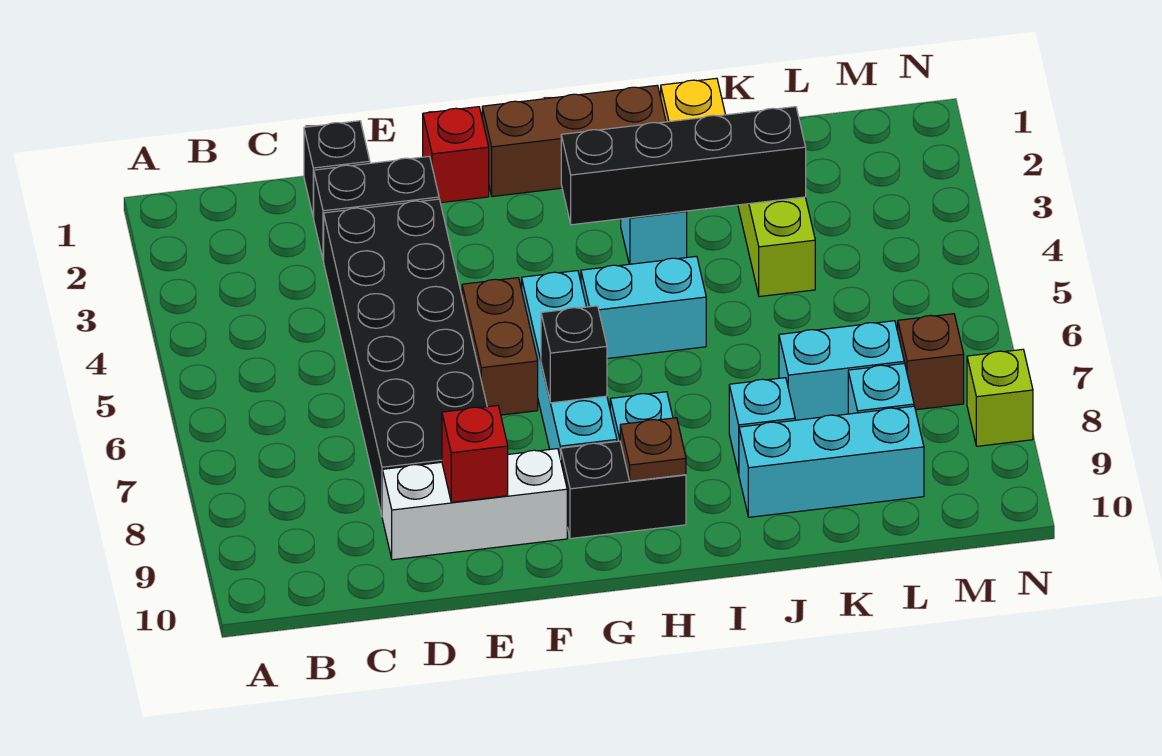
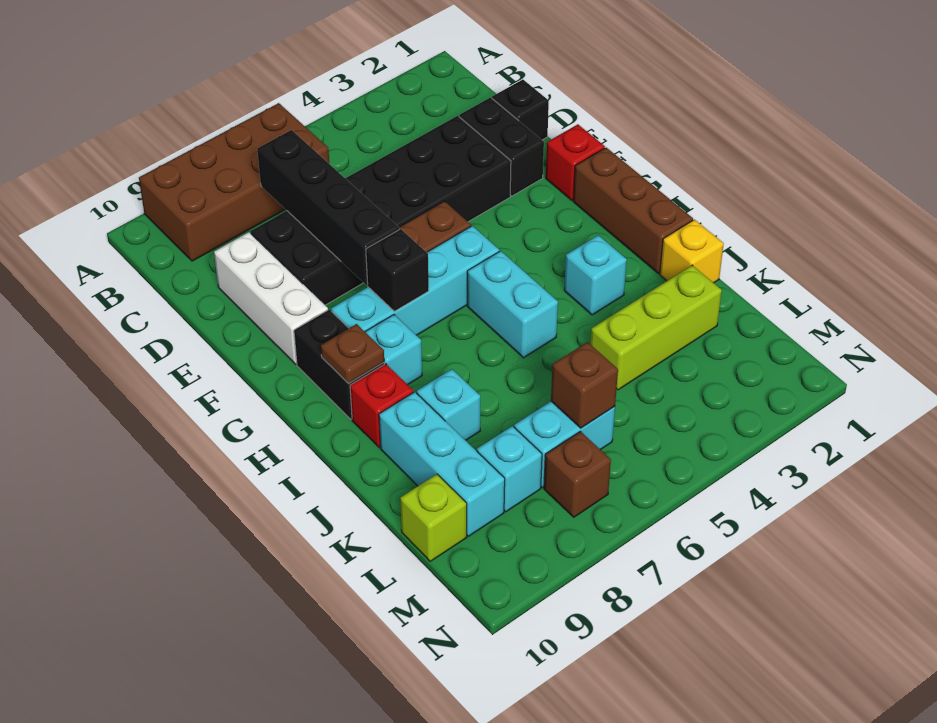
none -> brown brick A6:B9 level 1
red brick E9 level 2 -> red brick I9 level 1
black brick H3:K3 level 2 -> black brick C7:F7 level 2
cyan brick K7:L7 level 1 -> cyan brick L6:L7 level 1
none -> brown brick L6 level 2
lime brick N8 level 1 -> lime brick L10 level 1

